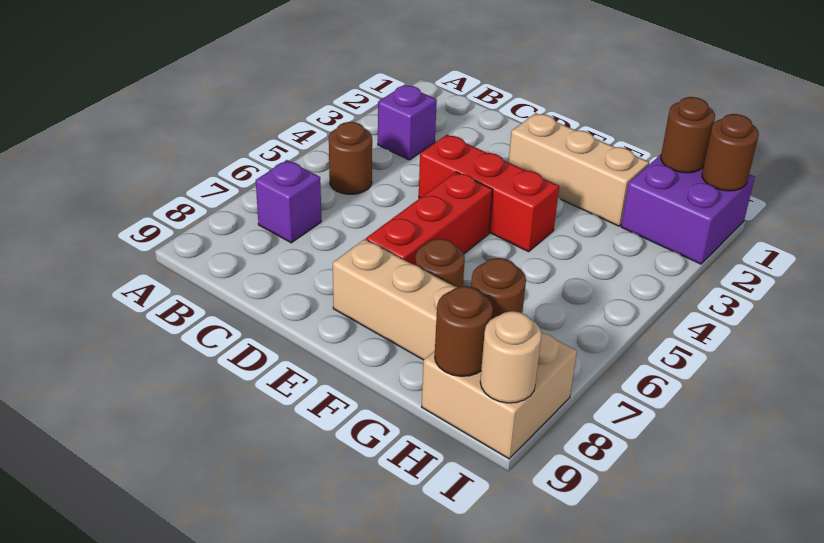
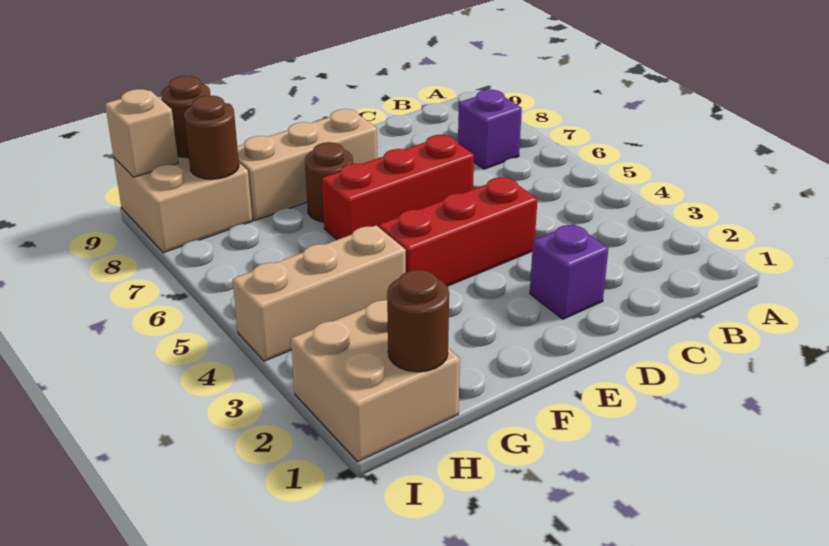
purple brick B3 level 1 -> purple brick D2 level 1
brown round brick B5 level 1 -> none
tan brick E2:G2 level 1 -> tan brick G4:I4 level 1
red brick E5:E7 level 1 -> red brick D6:F6 level 1
purple brick H1:I2 level 1 -> tan brick H1:I2 level 1
brown round brick I1 level 2 -> none
tan round brick I9 level 2 -> tan brick I9 level 2

